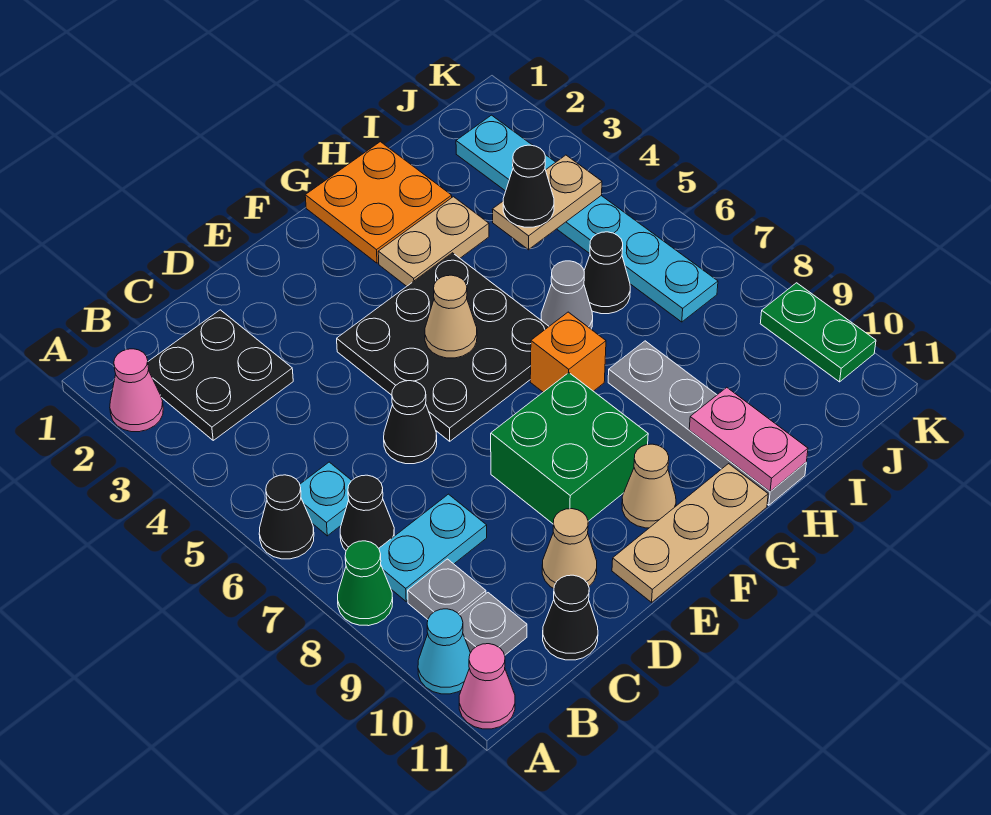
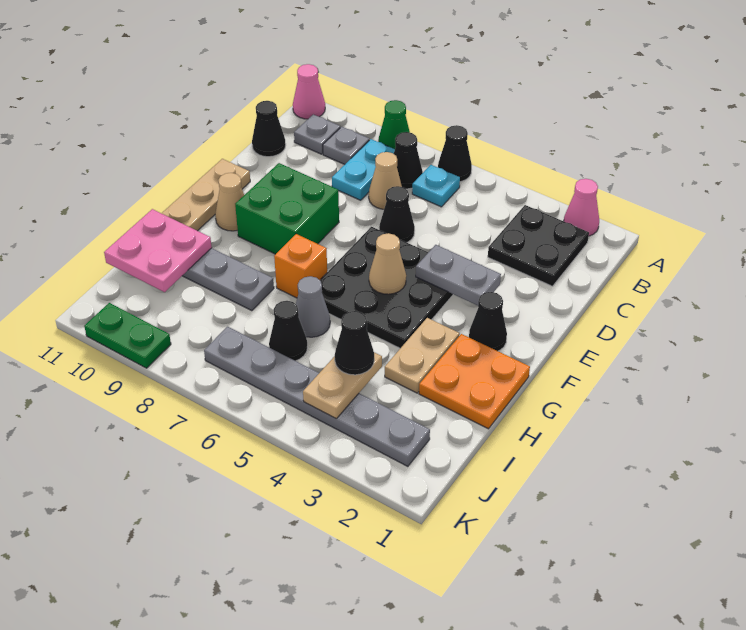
cyan cone A10 level 1 -> none
tan cone D10 level 1 -> tan cone C7 level 1
none -> grey plate E3:E4 level 2
none -> black cone F2 level 1
pink plate H10:H11 level 2 -> pink plate H10:I11 level 2
cyan plate J2:J7 level 1 -> grey plate J2:J7 level 1

